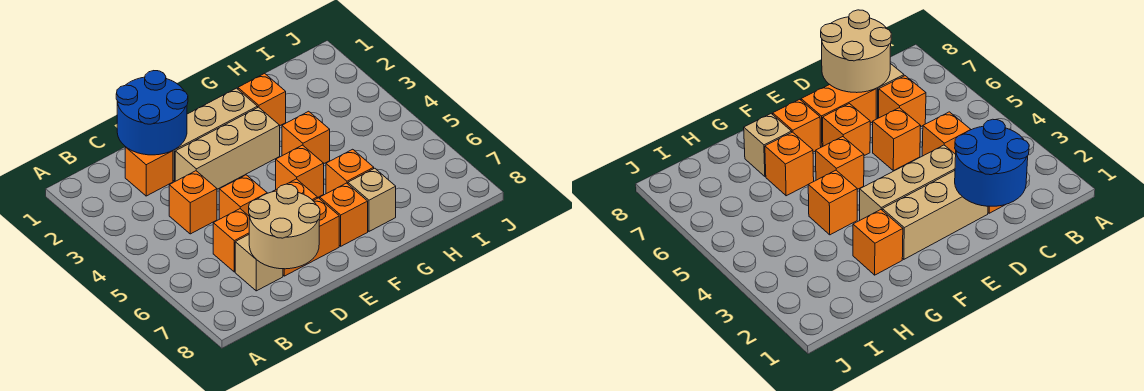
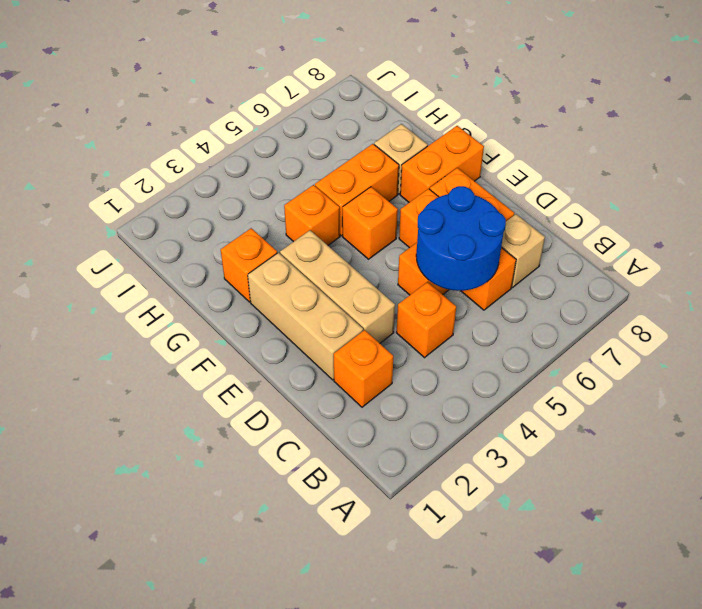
blue round brick C1:D2 level 2 -> blue round brick C5:D6 level 2
tan round brick C7:D8 level 2 -> none
orange brick F7 level 1 -> orange brick F7:F8 level 1
orange brick G6 level 1 -> orange brick G5:G6 level 1

